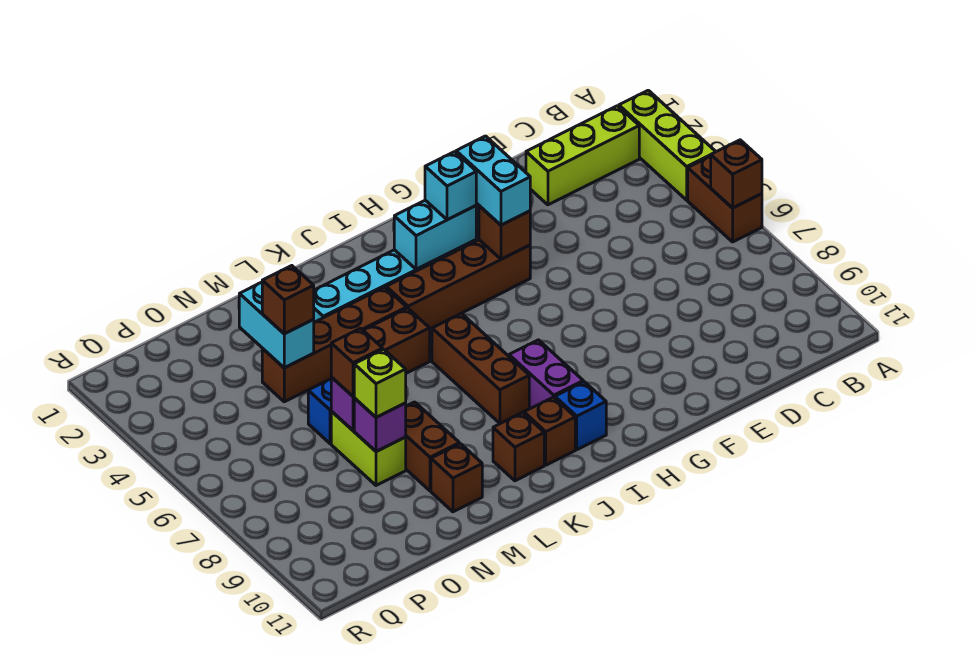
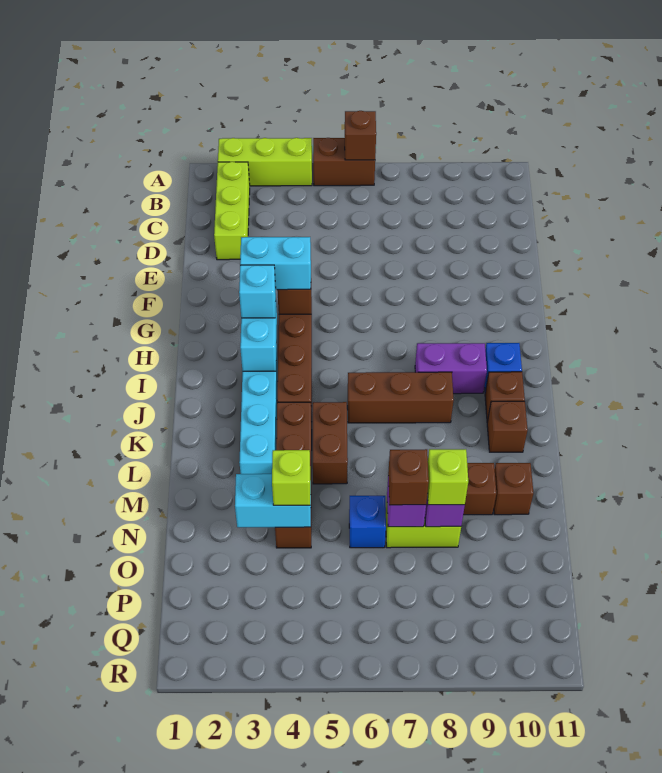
brown brick N4 level 3 -> lime brick N4 level 3

